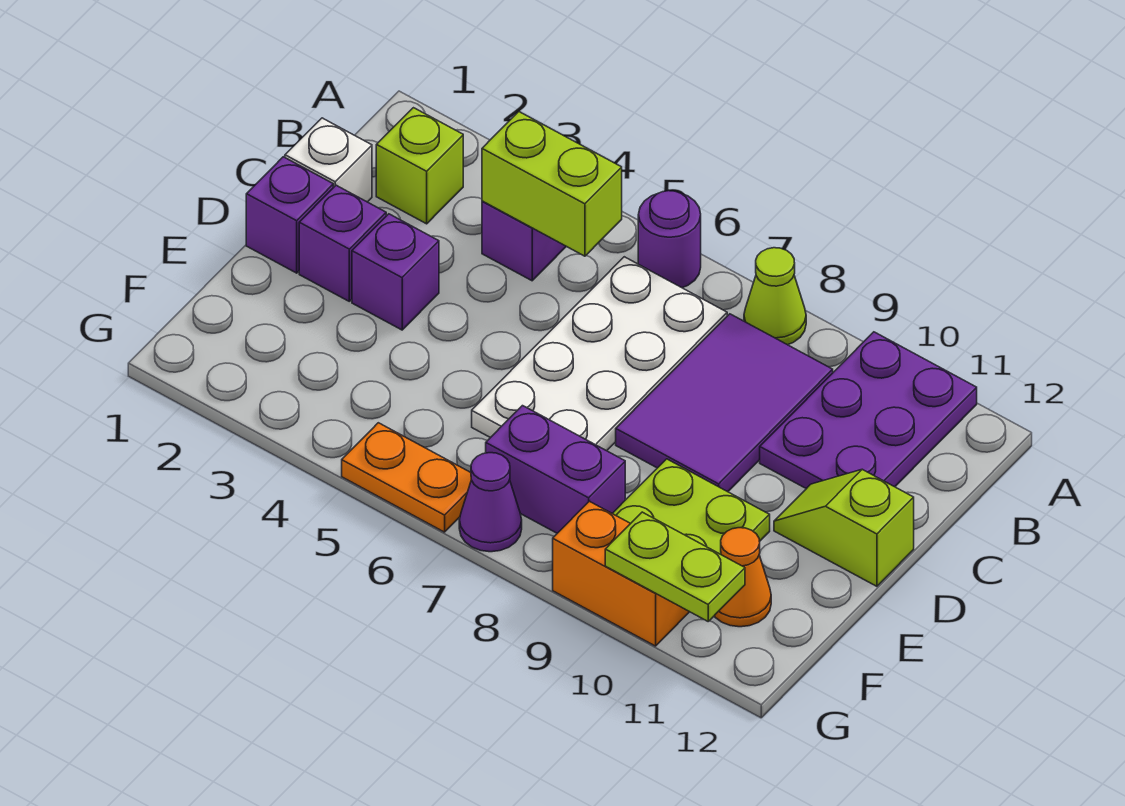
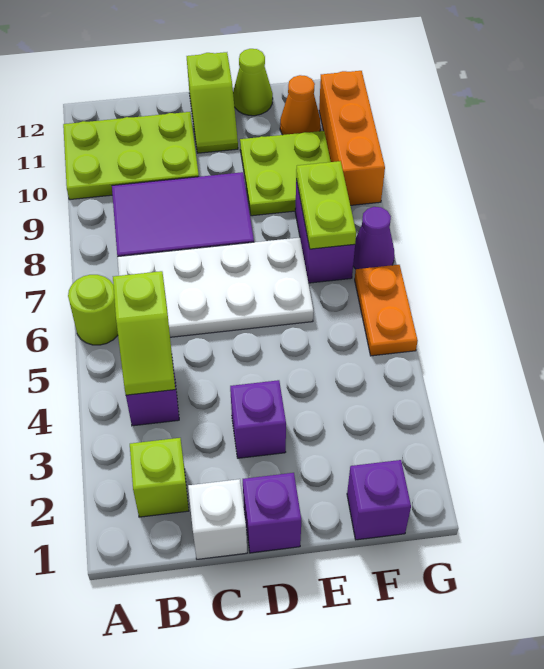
purple round brick A6 level 1 -> lime round brick A6 level 1
lime cone A8 level 1 -> lime cone E12 level 1
purple plate A10:C11 level 1 -> lime plate A10:C11 level 1
lime brick B4:B5 level 2 -> lime slope B4:B5 level 2 top 5
purple brick D2 level 1 -> purple brick F1 level 1
orange brick G9:G10 level 1 -> orange brick G9:G11 level 1
lime plate G10:G11 level 2 -> lime plate F7:F8 level 2

